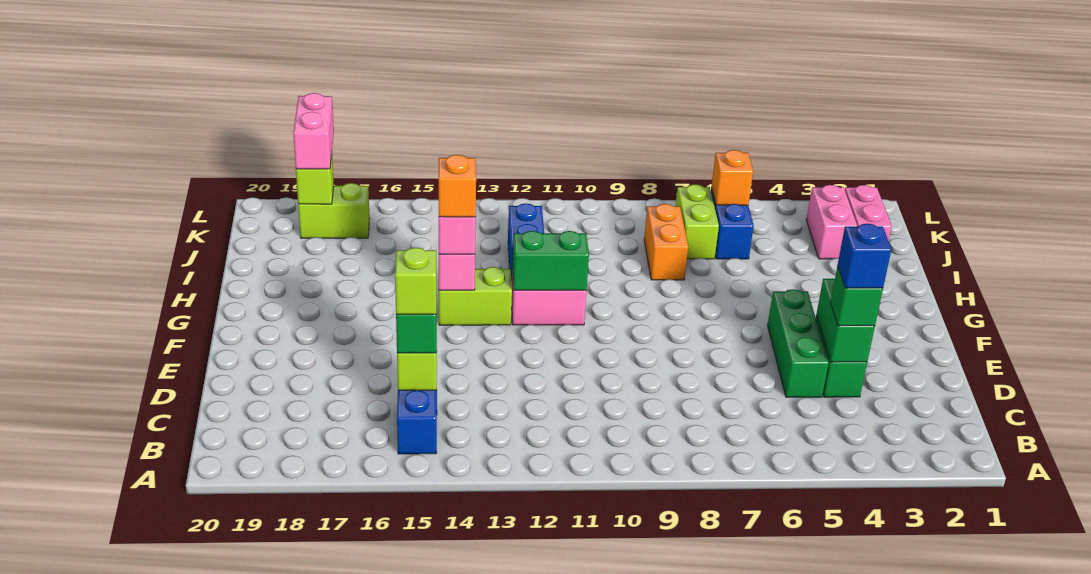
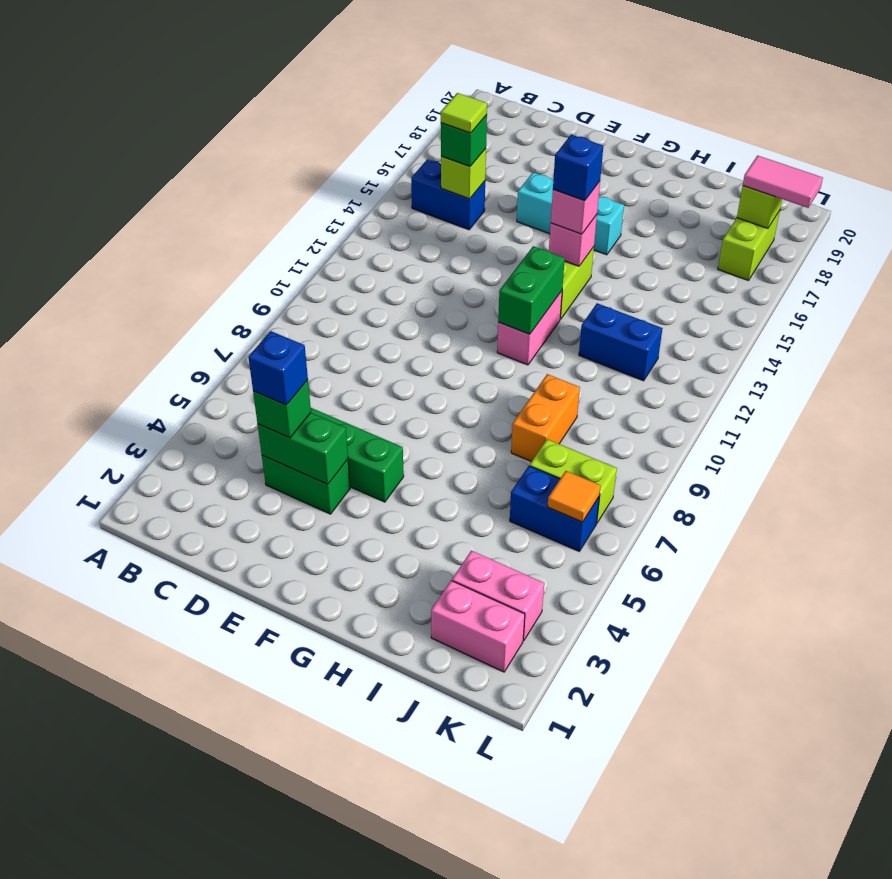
lime brick C15 level 4 -> lime tile C15 level 4
none -> cyan brick E16:G16 level 1
orange brick G14 level 4 -> blue brick G14 level 4
orange brick I8:J8 level 1 -> orange brick I8:I9 level 1
orange brick K6 level 2 -> orange tile K6 level 2
pink brick K18:L18 level 3 -> pink tile K18:L18 level 3

